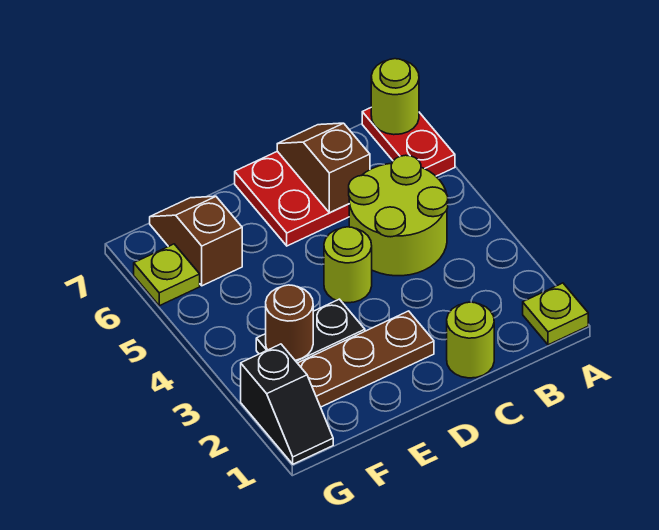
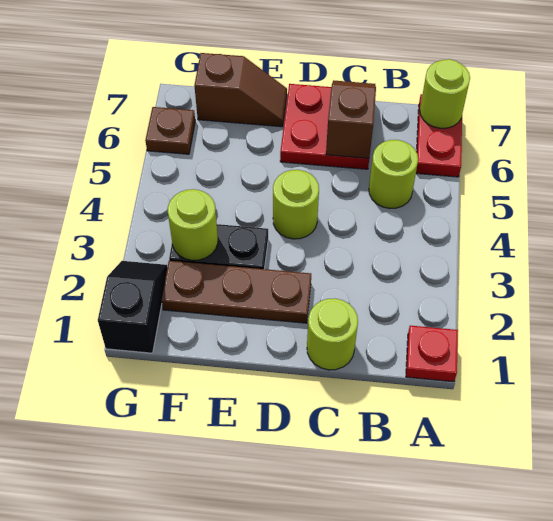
lime plate A1 level 1 -> red plate A1 level 1
lime round brick B4:C5 level 1 -> lime round brick B5 level 1
brown round brick F3 level 2 -> lime round brick F3 level 2
brown slope F6:F7 level 1 top 6 -> brown slope E7:F7 level 1 top F
black slope G1:G2 level 1 top 2 -> black slope G1:G2 level 1 top 1
lime plate G6 level 1 -> brown plate G6 level 1

